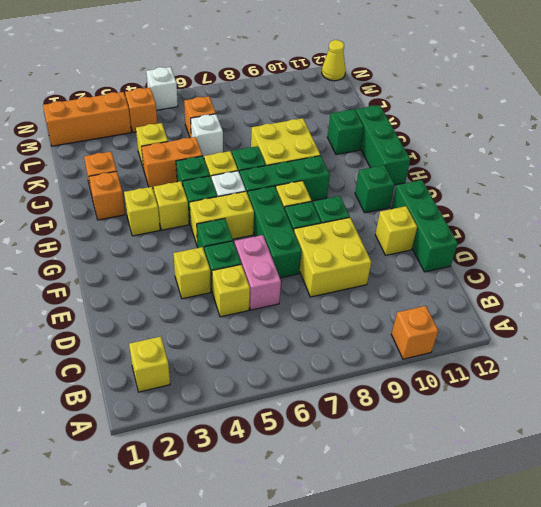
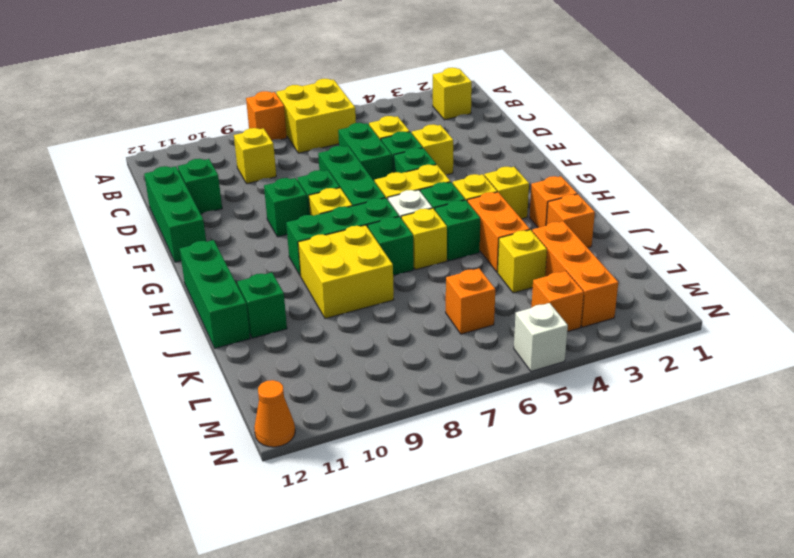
orange brick A10 level 1 -> orange brick A8 level 1
pink brick D6:E6 level 1 -> green brick D6:E6 level 1
yellow brick D8:E9 level 1 -> yellow brick A6:B7 level 1
yellow brick E11 level 1 -> yellow brick C9 level 1
green brick G11 level 1 -> green brick D11 level 1
orange brick J4:J5 level 1 -> orange brick I4:J4 level 1
white brick K6 level 1 -> none
orange brick M1:M3 level 1 -> orange brick K3:M3 level 1
yellow cone N12 level 1 -> orange cone N12 level 1

